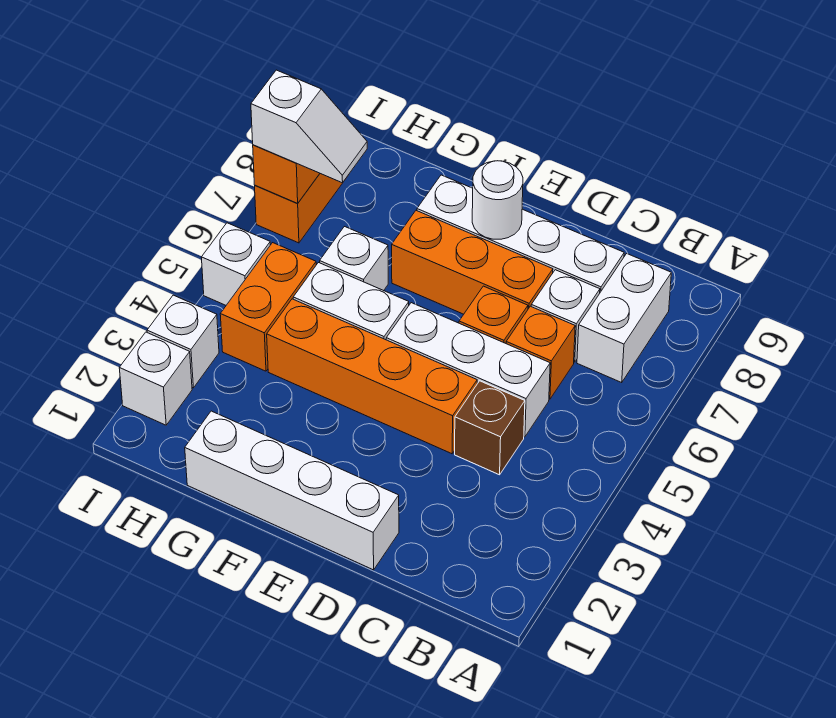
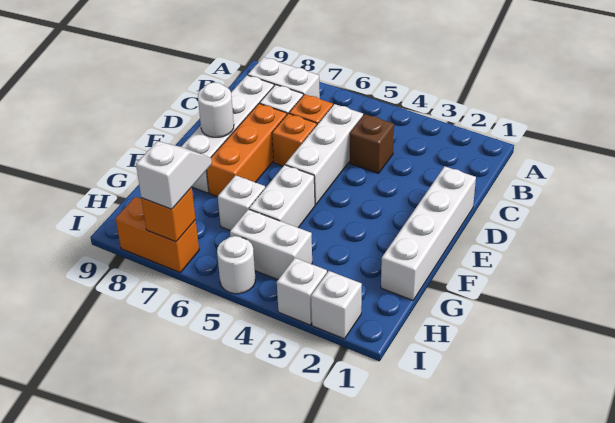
orange brick D4:G4 level 1 -> none
orange brick H4:H5 level 1 -> white brick H4:H5 level 1
white brick I5 level 1 -> white round brick I5 level 1

